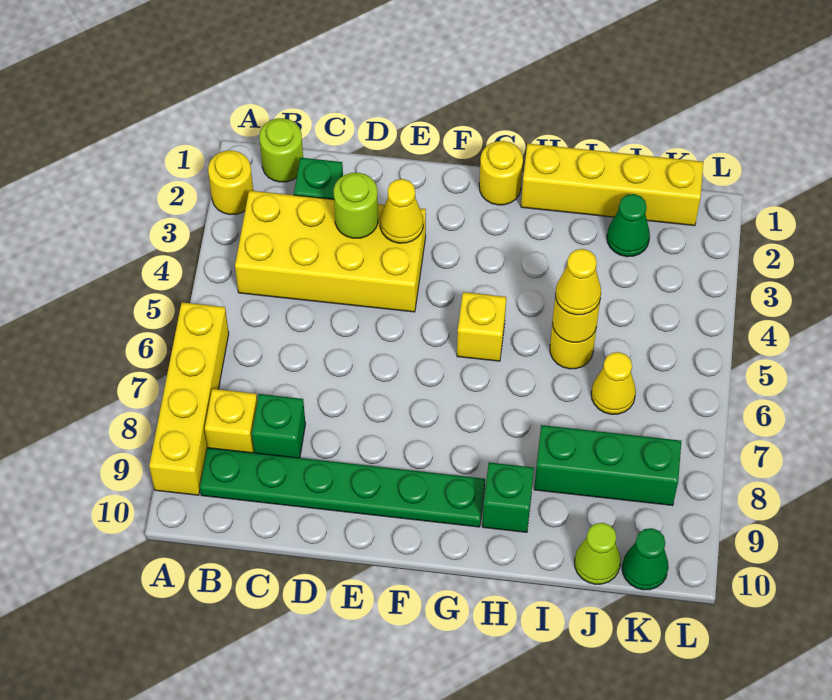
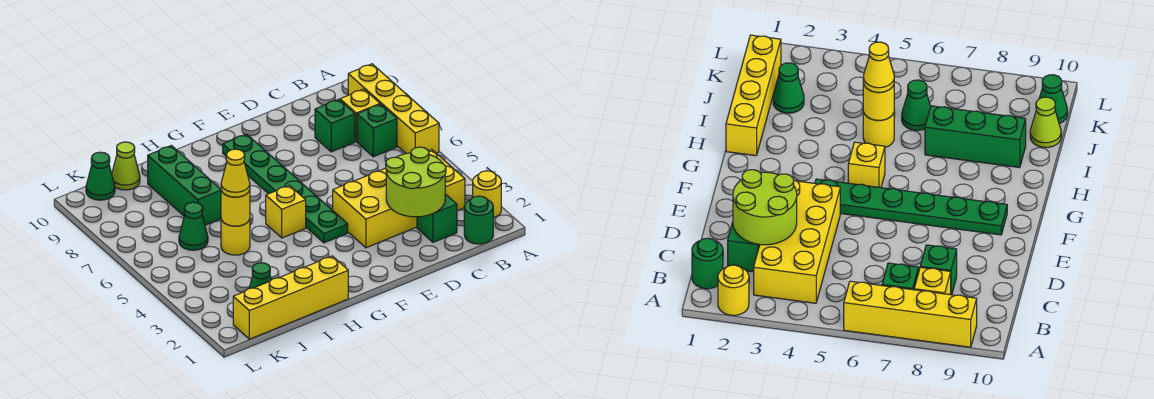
lime round brick B1 level 1 -> green round brick B1 level 1
green plate B9:G9 level 1 -> green plate F4:F9 level 1
lime round brick D3 level 2 -> lime round brick C2:D3 level 2
yellow cone E3 level 2 -> none
yellow round brick G1 level 1 -> none
green brick H9 level 1 -> green brick B7 level 1
green brick I8:K8 level 1 -> green brick I7:I9 level 1
yellow cone J6 level 1 -> green cone J6 level 1

